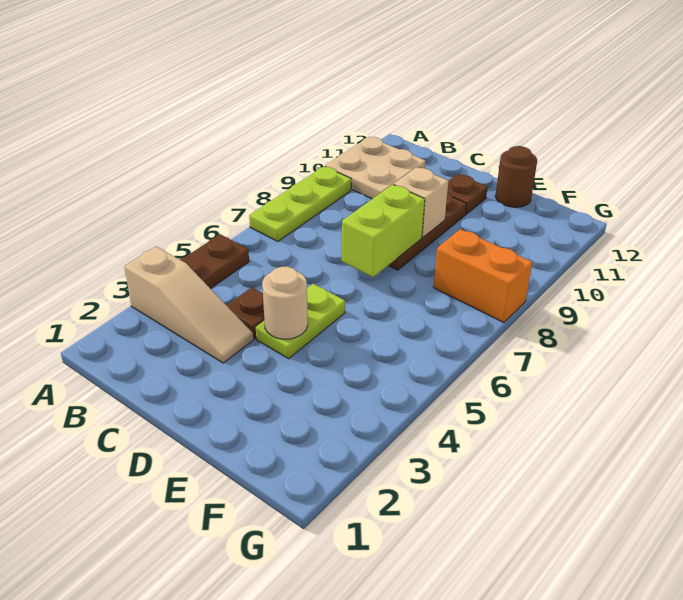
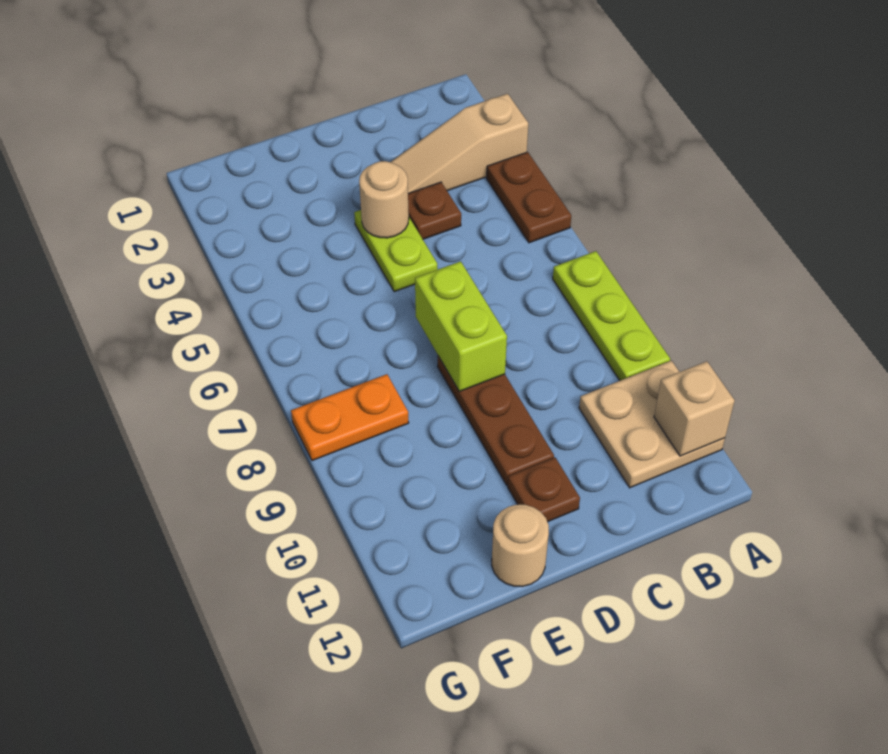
tan brick D9 level 2 -> tan brick A11 level 2
brown round brick E12 level 1 -> tan round brick E12 level 1
orange brick F8:G8 level 1 -> orange plate F8:G8 level 1

